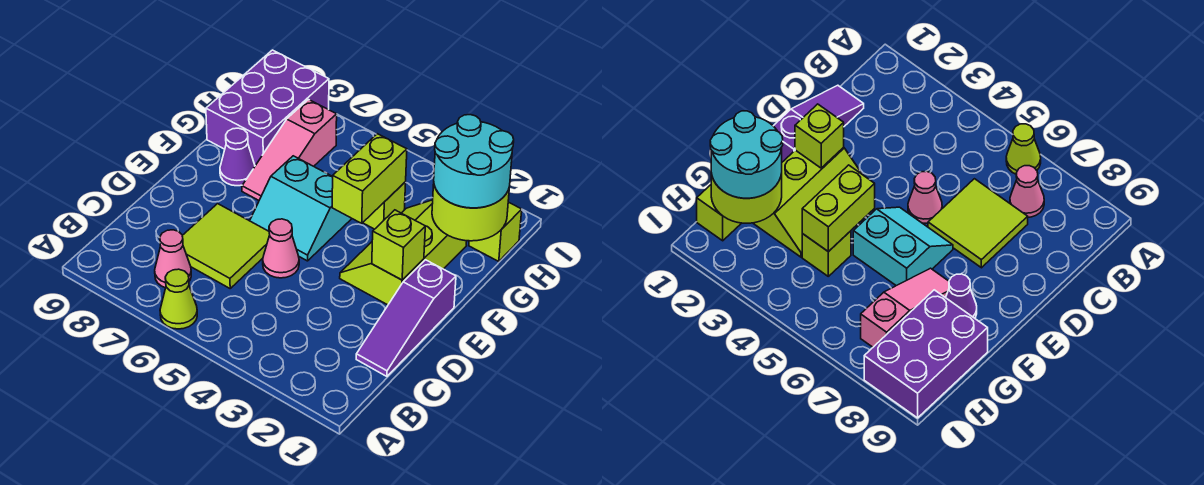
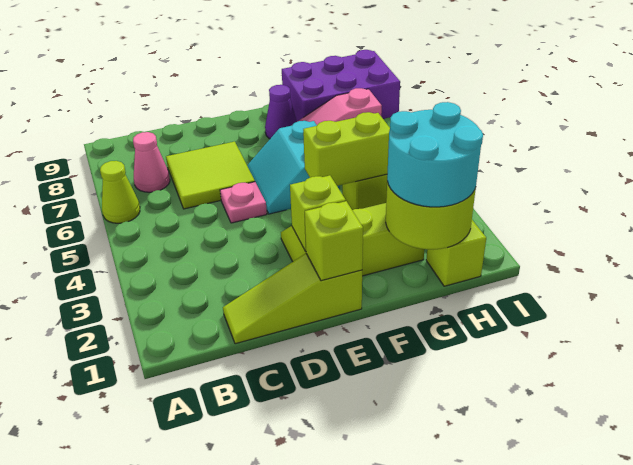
purple slope C1:E1 level 1 top E -> lime slope C1:E1 level 1 top E
pink cone D5 level 1 -> pink plate D5 level 1
none -> lime brick E1 level 2

